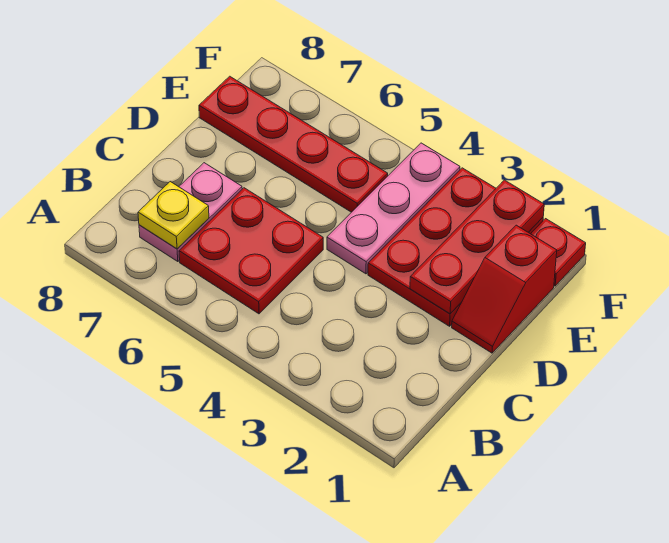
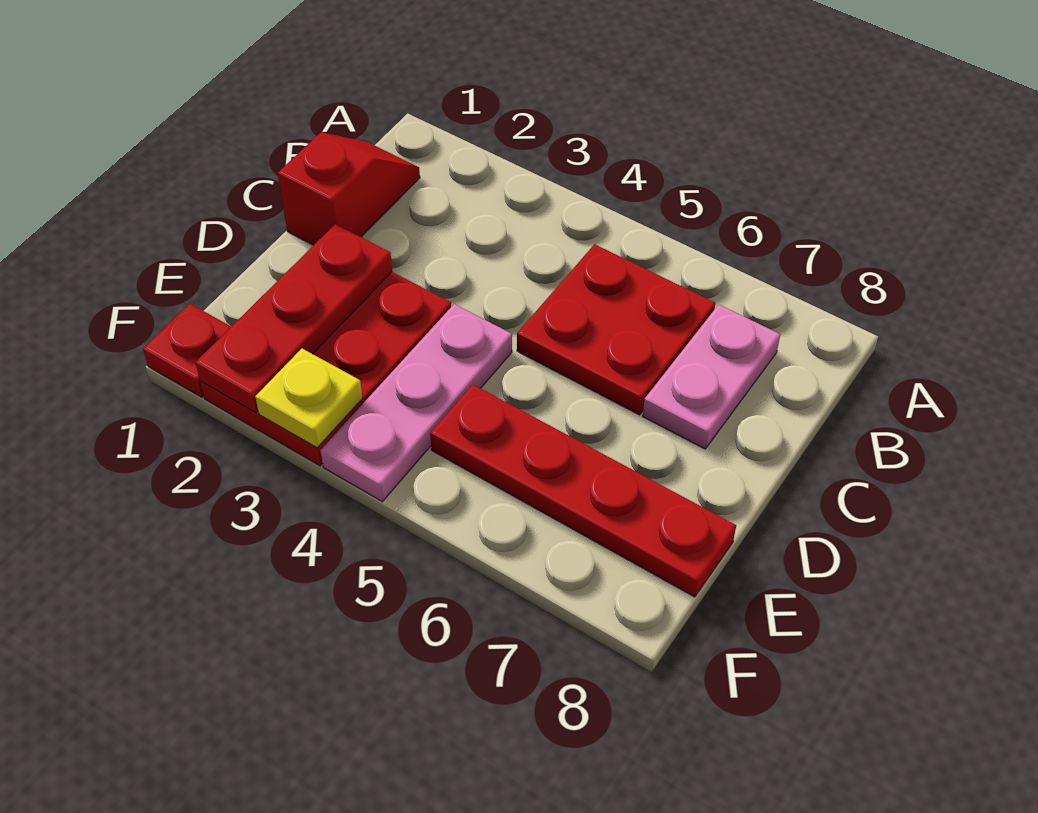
yellow plate B7 level 2 -> yellow plate F3 level 2
red slope D1:E1 level 1 top E -> red slope B1:C1 level 1 top C

